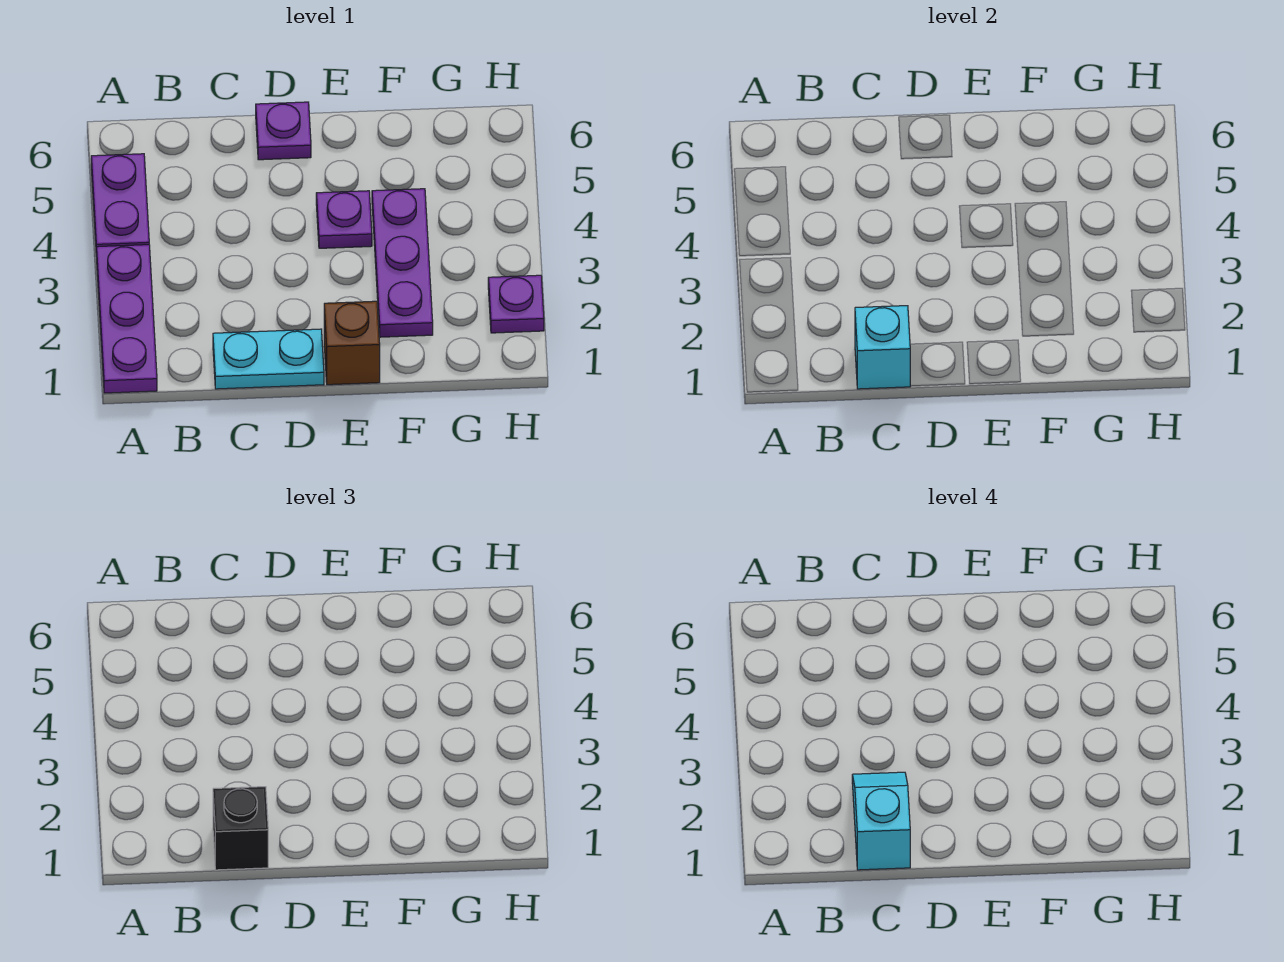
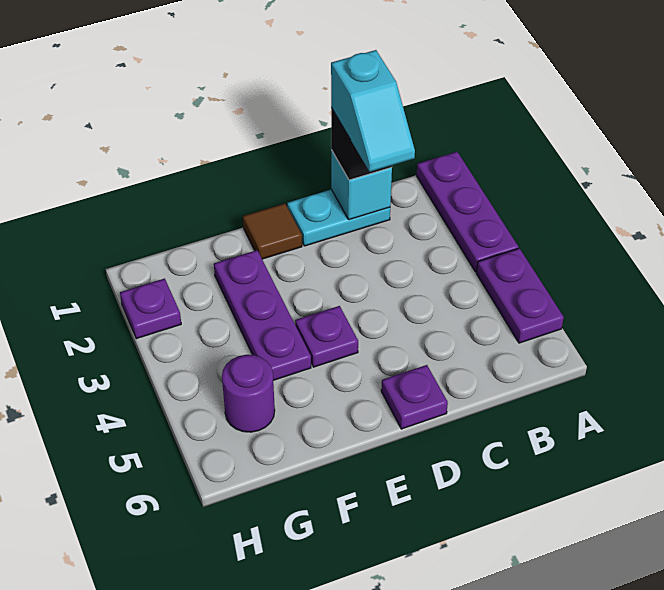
brown brick E1 level 1 -> brown tile E1 level 1
none -> purple round brick G5 level 1

